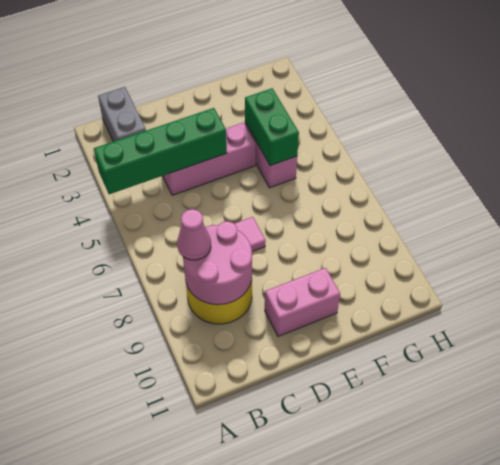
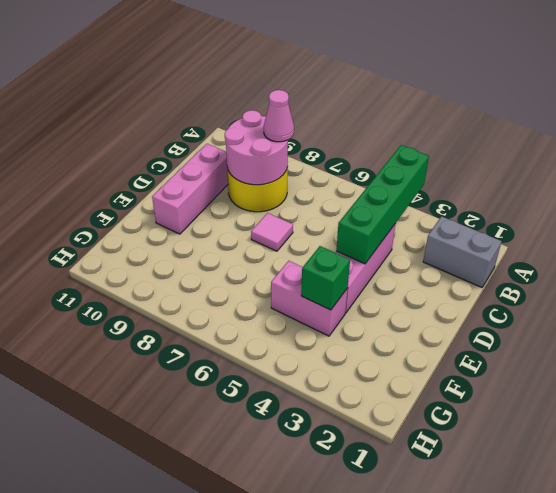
pink brick D10:E10 level 1 -> pink brick C10:E10 level 1
green brick F4:F5 level 2 -> green brick F4 level 2

